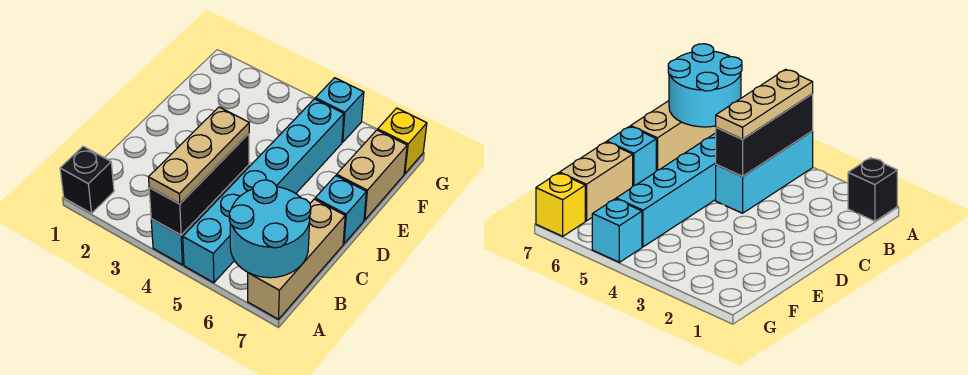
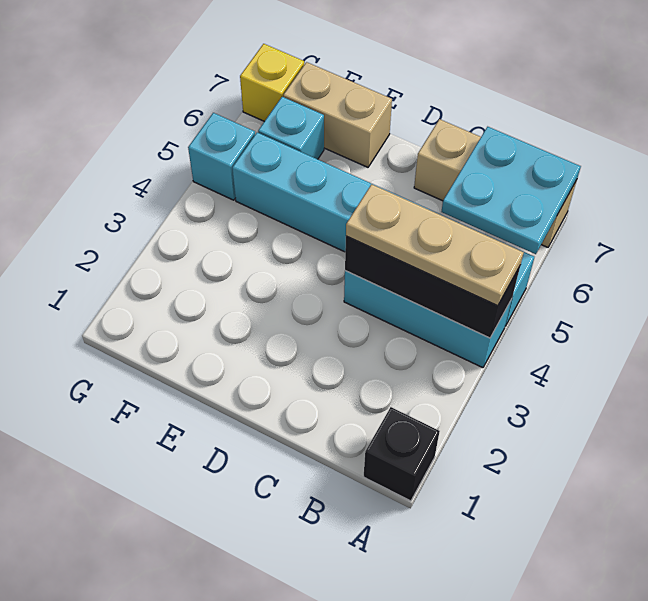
cyan round brick A6:B7 level 2 -> cyan plate A6:B7 level 2
cyan brick D7 level 1 -> cyan brick F6 level 1

